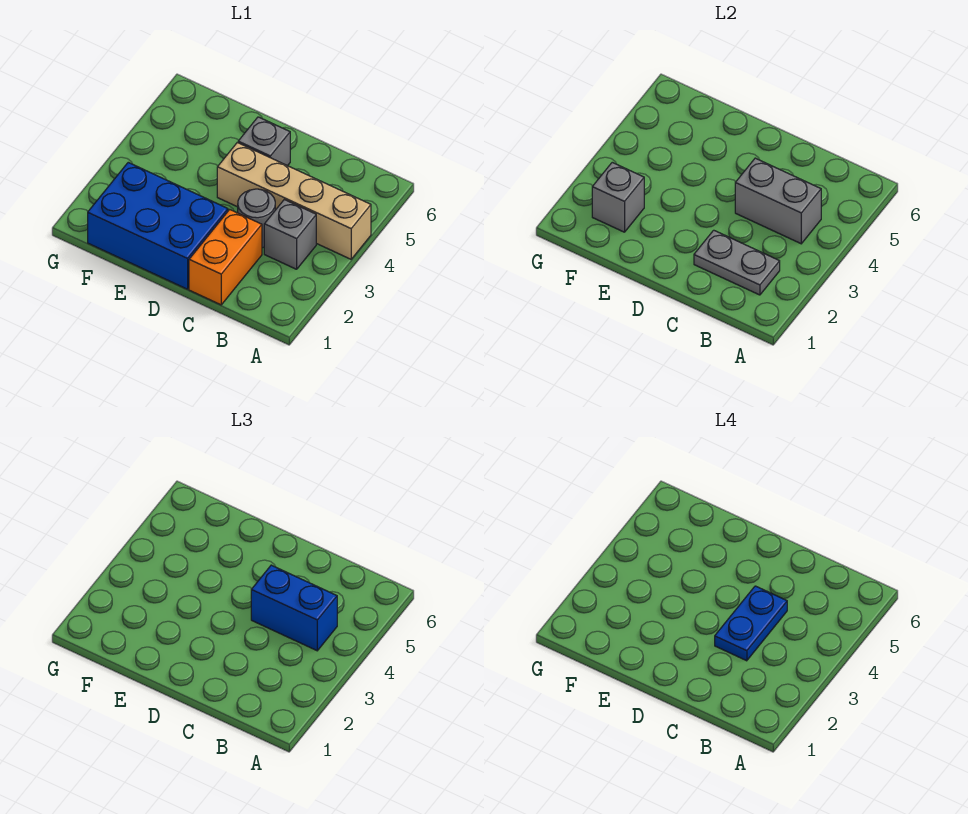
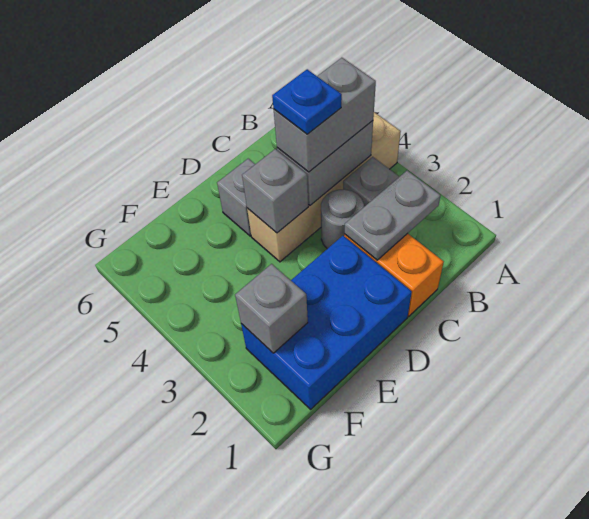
blue brick B4:C4 level 3 -> grey brick B4:C4 level 3
blue plate C3:C4 level 4 -> blue plate C4 level 4
none -> grey brick D4 level 2

